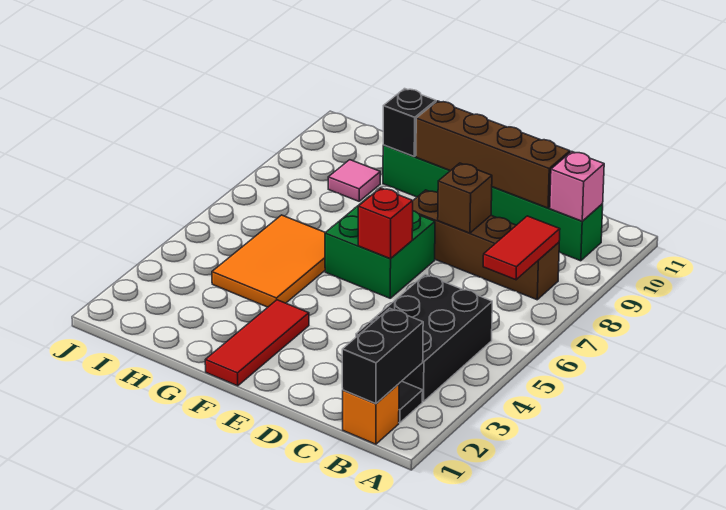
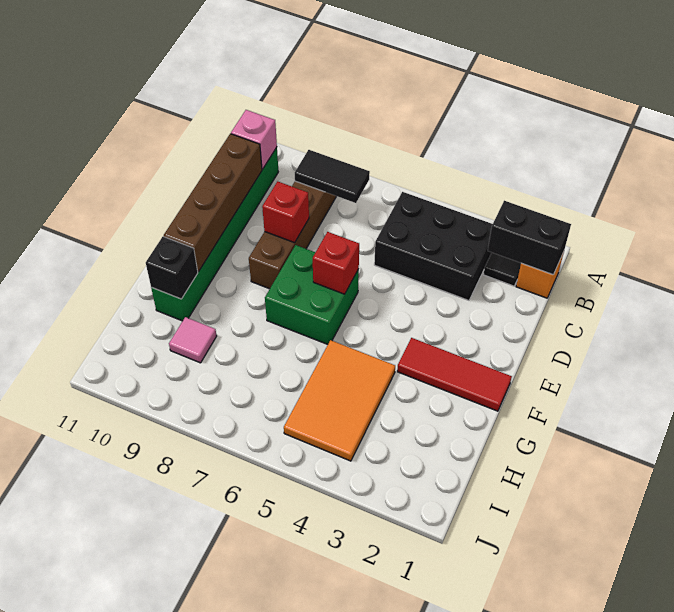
red tile B7:B8 level 2 -> black tile B7:B8 level 2
brown brick D8 level 2 -> red brick D8 level 2
orange tile G4:H6 level 1 -> orange tile G4:I5 level 1

